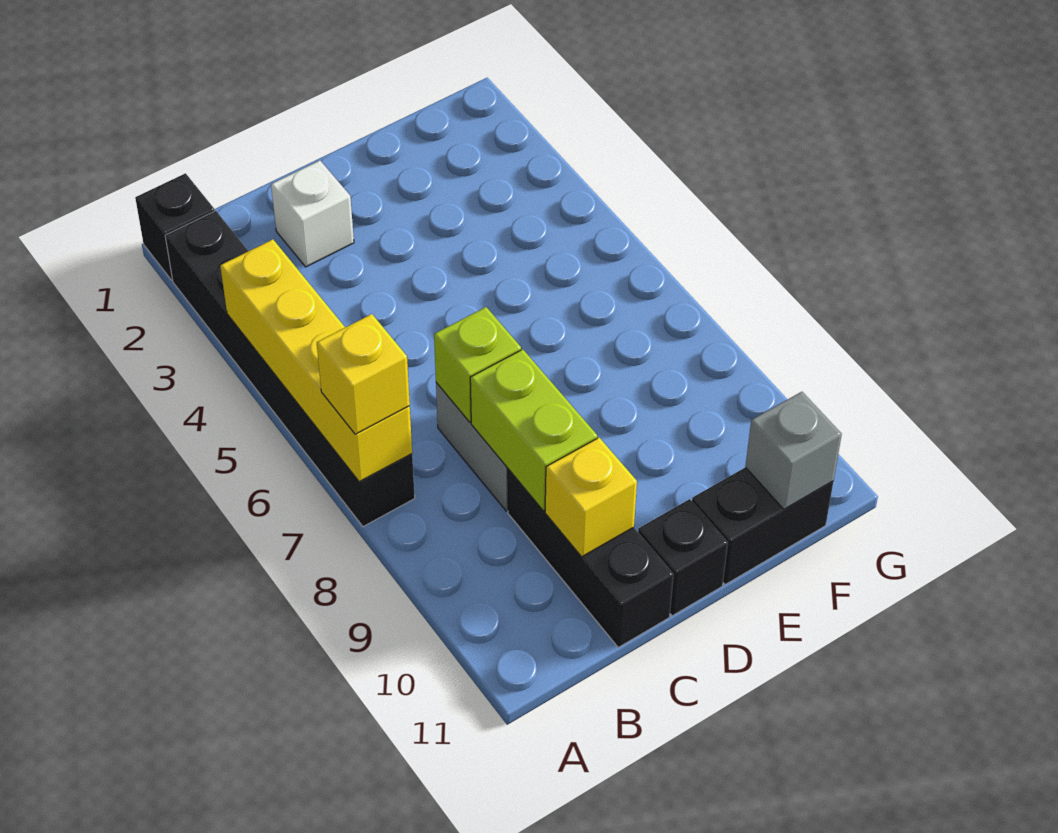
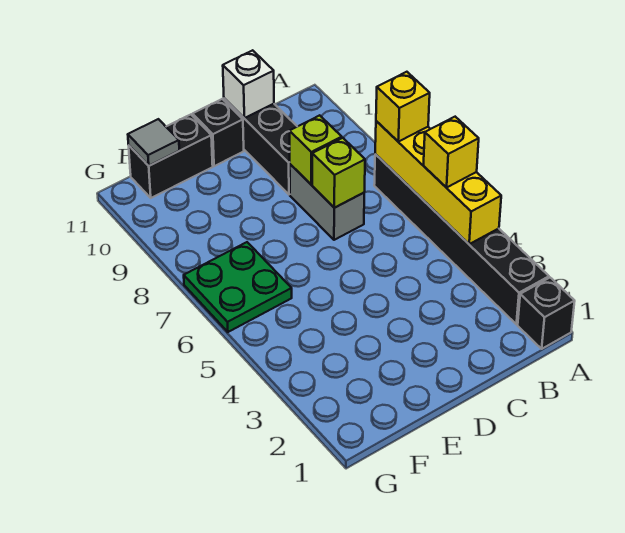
white brick C2 level 1 -> white brick C11 level 2
lime brick C8:C9 level 2 -> lime brick C8 level 2
yellow brick C10 level 2 -> yellow brick A5 level 3
none -> green plate F6:G7 level 1
grey brick F11 level 2 -> grey tile F11 level 2

